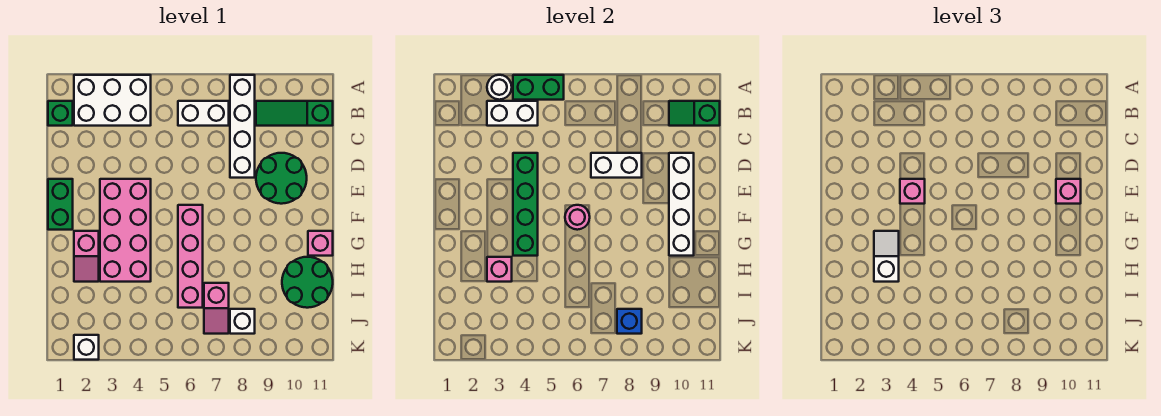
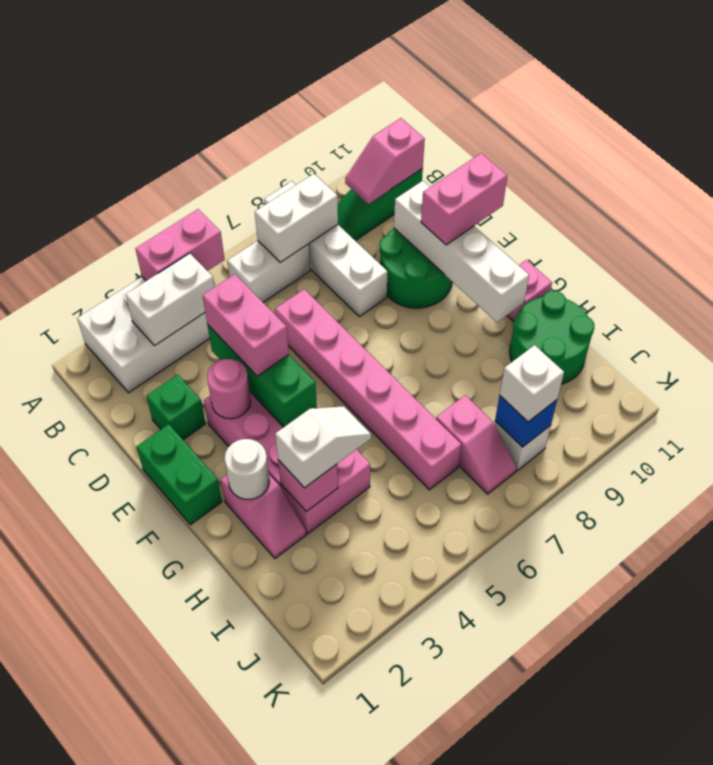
white round brick A3 level 2 -> white round brick G2 level 2
green brick A4:A5 level 2 -> pink brick A4:A5 level 2
green brick B1 level 1 -> green brick D2 level 1
green slope B10:B11 level 2 top 11 -> pink slope B10:B11 level 2 top 11
green brick D4:G4 level 2 -> green brick D4:F4 level 2
white brick D7:D8 level 2 -> white brick B7:B8 level 2
pink brick E4 level 3 -> pink brick D4:E4 level 3
pink brick E10 level 3 -> pink brick E10:E11 level 3
pink brick F6:I6 level 1 -> pink brick D6:I6 level 1
pink round brick F6 level 2 -> pink round brick E3 level 2
white slope G3:H3 level 3 top H -> white slope H3:H4 level 3 top 3
white brick K2 level 1 -> white brick J8 level 3

